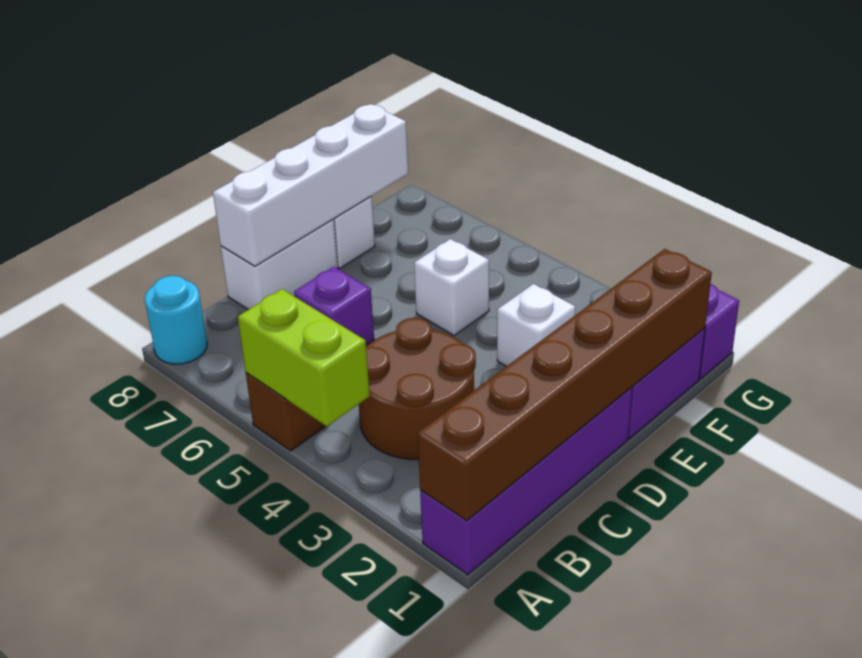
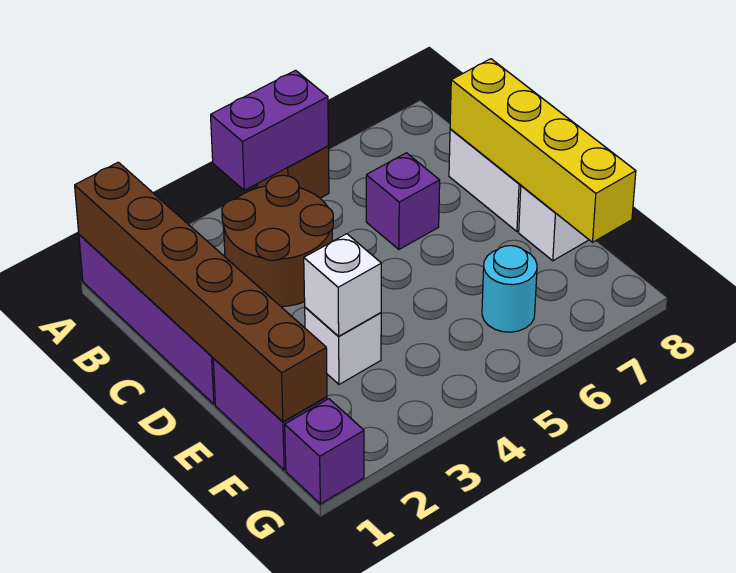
lime brick A4:A5 level 2 -> purple brick A4:A5 level 2
cyan round brick A8 level 1 -> cyan round brick F6 level 1
white brick C8:F8 level 2 -> yellow brick C8:F8 level 2
white brick E5 level 1 -> white brick E3 level 2

